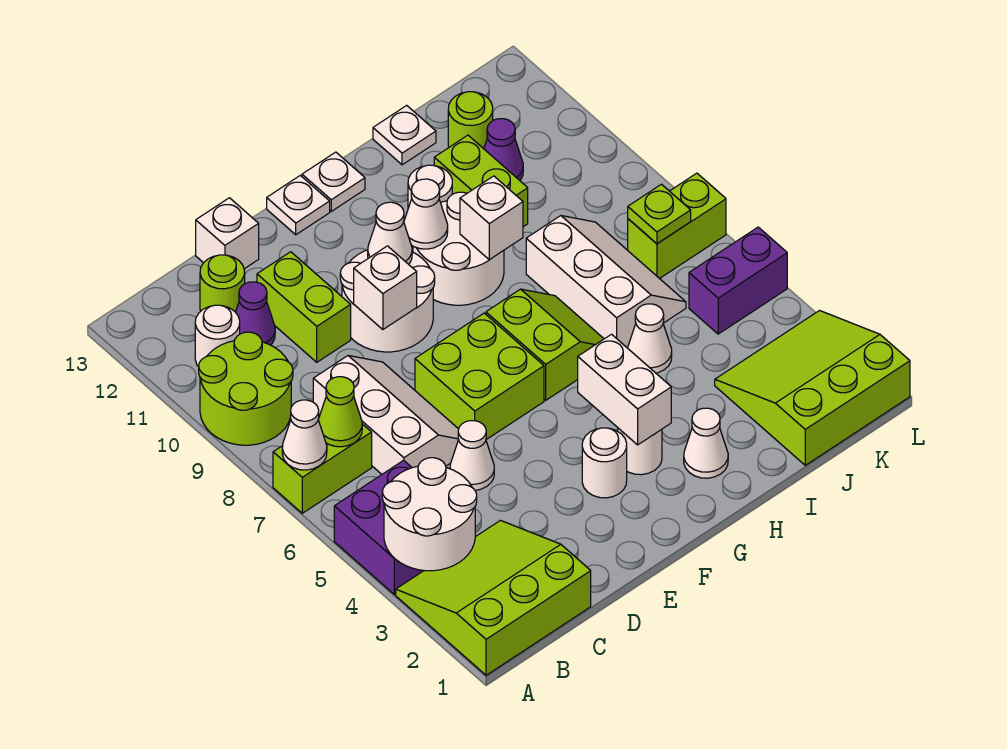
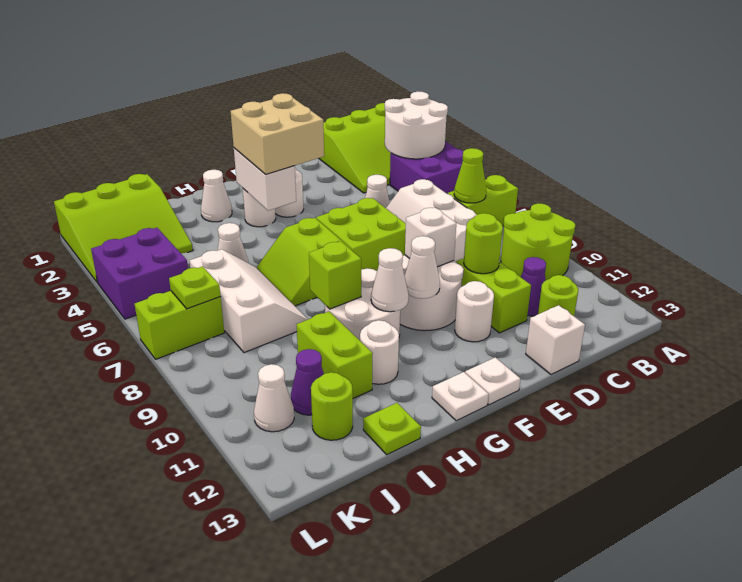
white cone A7 level 2 -> white cone K11 level 1
white round brick B11 level 1 -> white round brick E11 level 1
none -> lime round brick D10 level 2
none -> tan brick F3:G4 level 3
white brick H9 level 2 -> lime brick H9 level 2
white slope I6:J8 level 1 top I -> white slope I6:J8 level 1 top J
white plate I13 level 1 -> lime plate I13 level 1
purple brick K5:L5 level 1 -> purple brick K4:L5 level 1

